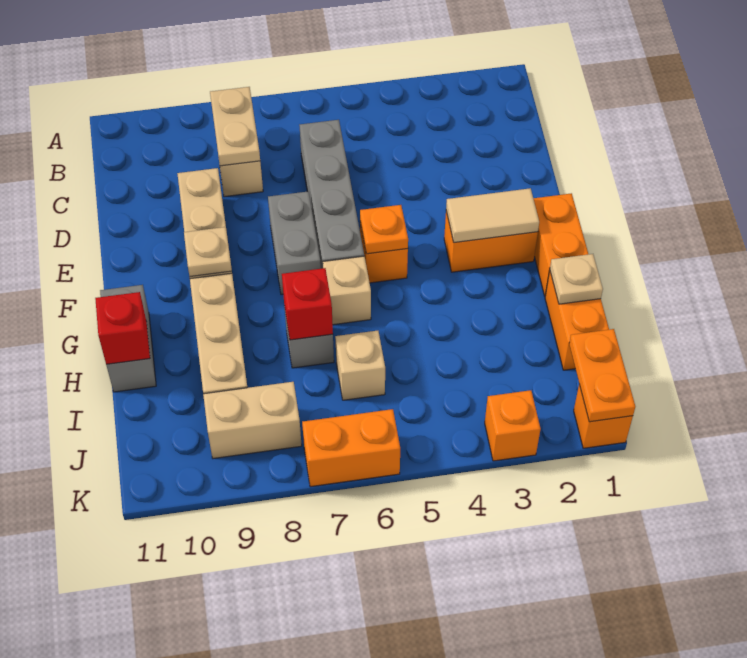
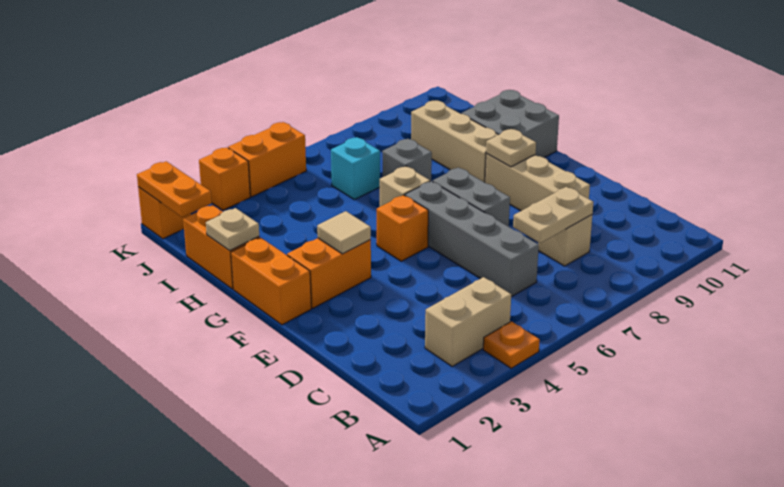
tan plate B8:C8 level 2 -> tan plate C7:C8 level 2
tan tile F2:F3 level 2 -> tan tile F3 level 2
orange plate F5 level 2 -> orange plate A4 level 1
grey brick G11:H11 level 1 -> grey brick G10:H11 level 1
red brick H7 level 2 -> none
red brick H11 level 2 -> none
tan brick I6 level 1 -> cyan brick I6 level 1
tan brick J8:J9 level 1 -> tan brick B3:B4 level 1
orange brick K6:K7 level 1 -> orange brick K4:K5 level 1

